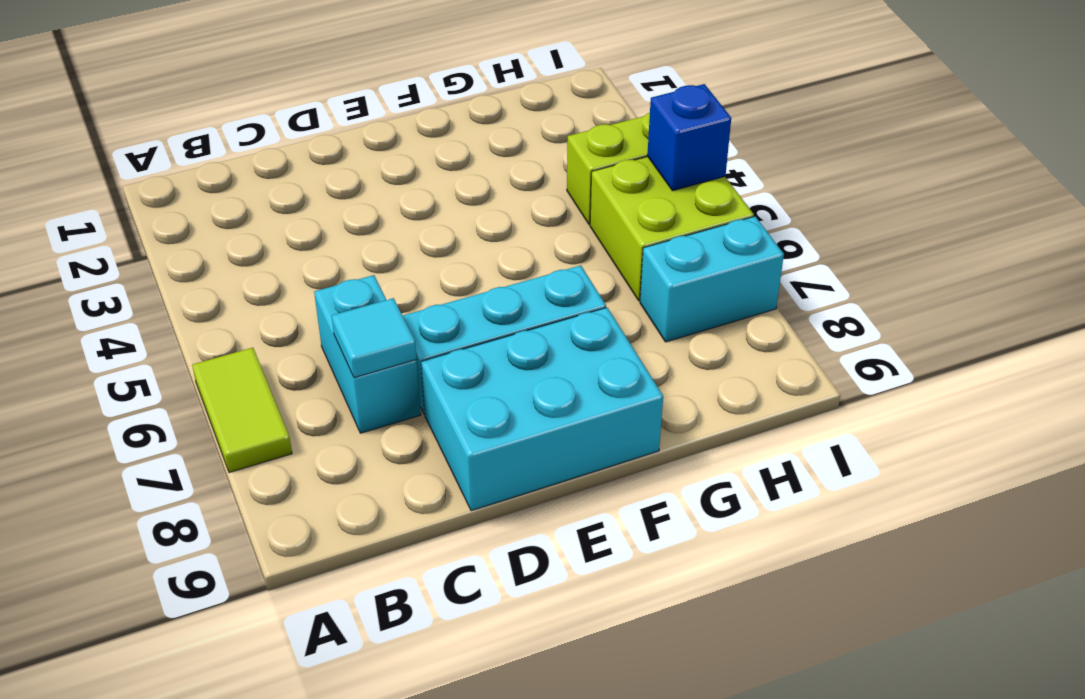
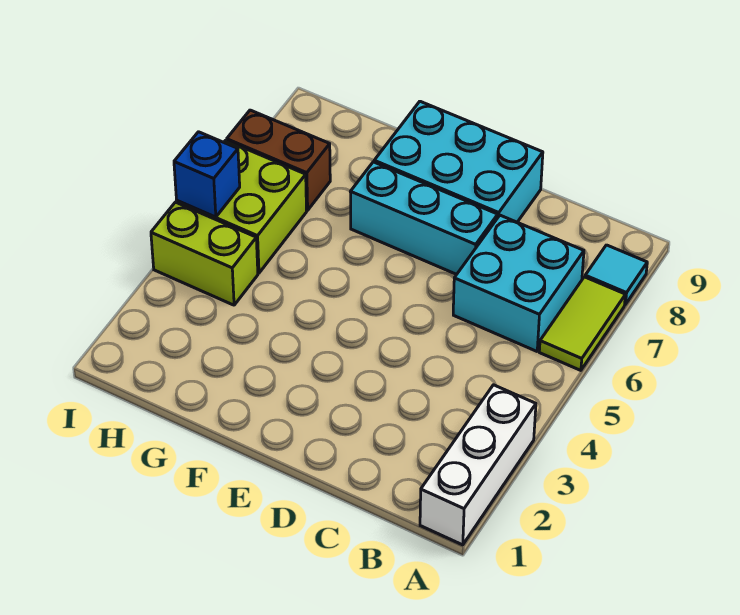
none -> white brick A1:A3 level 1
cyan brick C6:C7 level 1 -> cyan brick B6:C7 level 1
cyan tile C7 level 2 -> cyan tile A8 level 1
cyan brick H7:I7 level 1 -> brown brick H7:I7 level 1

